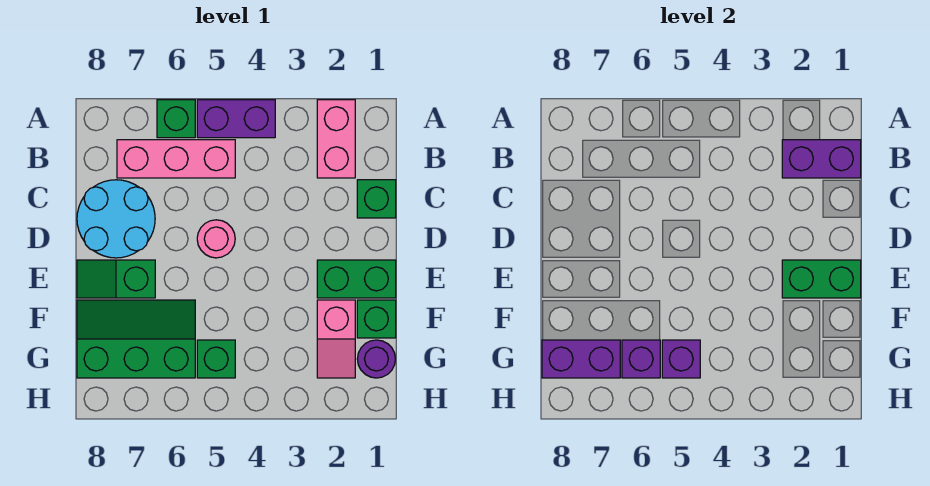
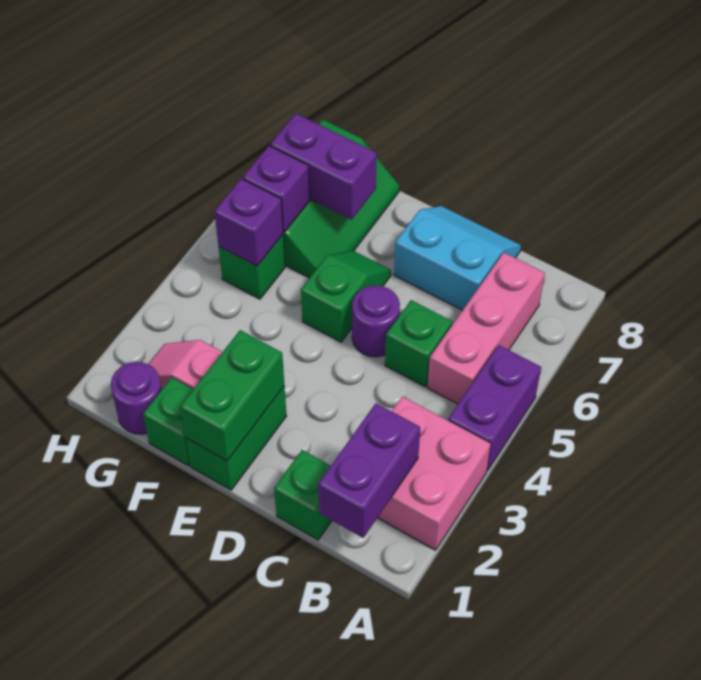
pink brick A2:B2 level 1 -> pink brick A2:B3 level 1
green brick A6 level 1 -> green brick C5 level 1
cyan round brick C7:D8 level 1 -> cyan slope C7:D8 level 1 top 7
pink round brick D5 level 1 -> purple round brick D5 level 1
green slope E7:E8 level 1 top 7 -> green slope E5:E6 level 1 top 5
purple brick G7:G8 level 2 -> purple brick F7:G7 level 2

